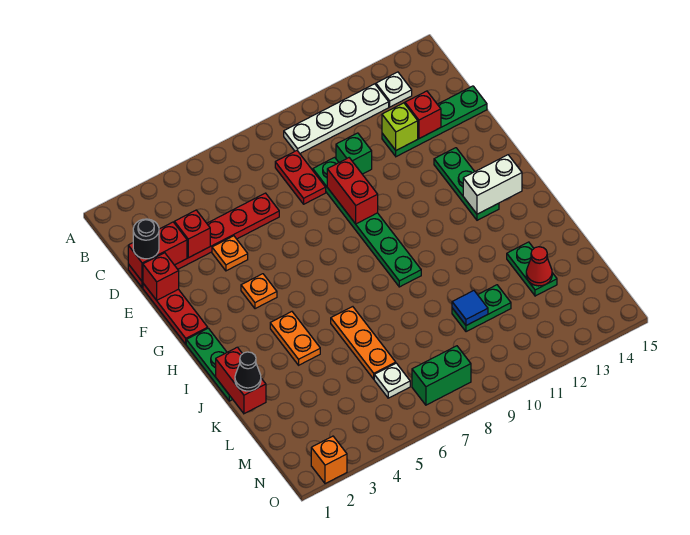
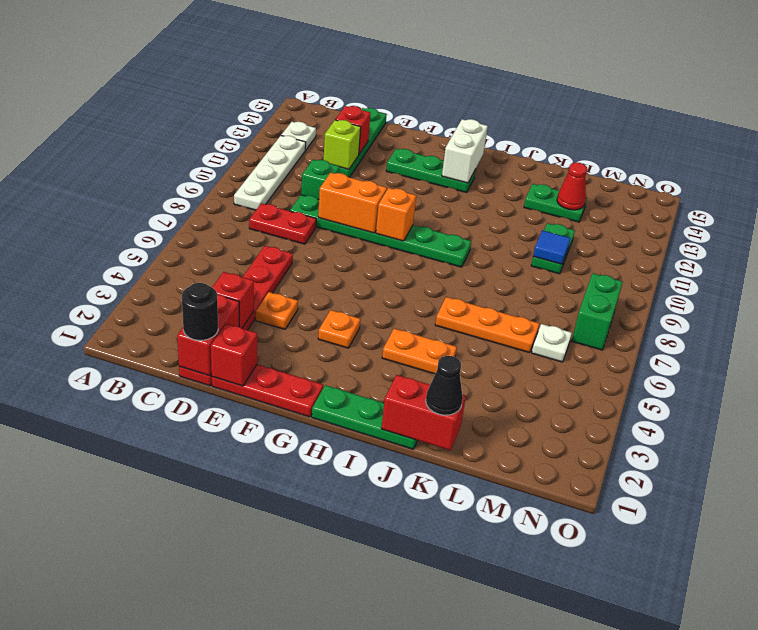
red brick E9:F9 level 2 -> orange brick E9:F9 level 2
orange brick O2 level 1 -> orange brick G9 level 2

